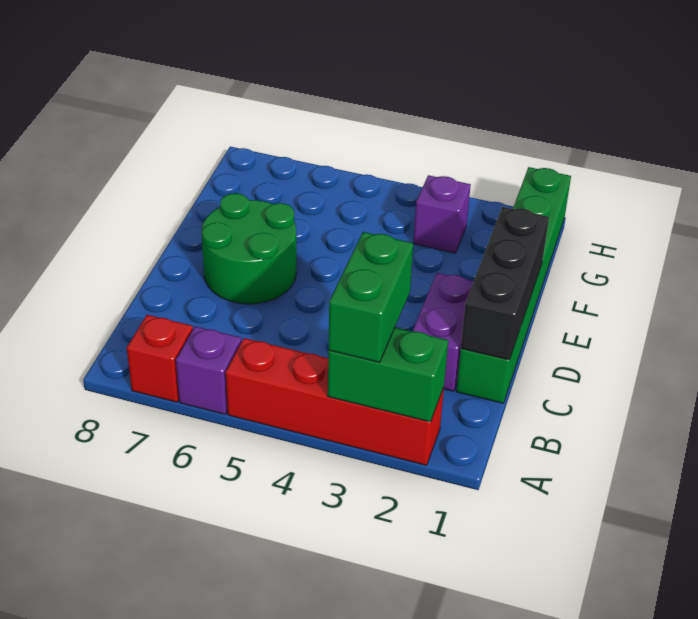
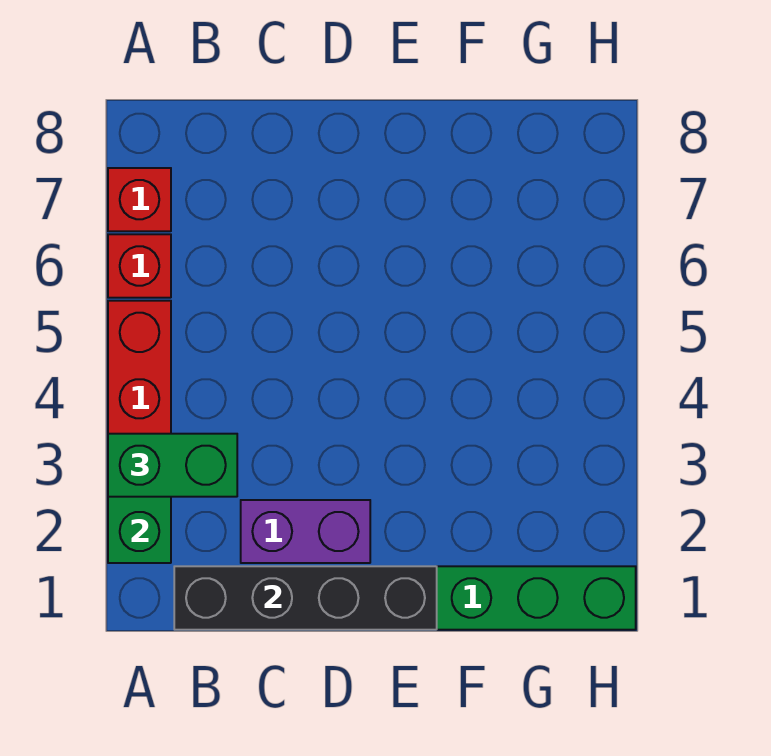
purple brick A6 level 1 -> red brick A6 level 1
black brick C1:E1 level 2 -> black brick B1:E1 level 2
green round brick D6:E7 level 1 -> none
purple brick G3 level 1 -> none

